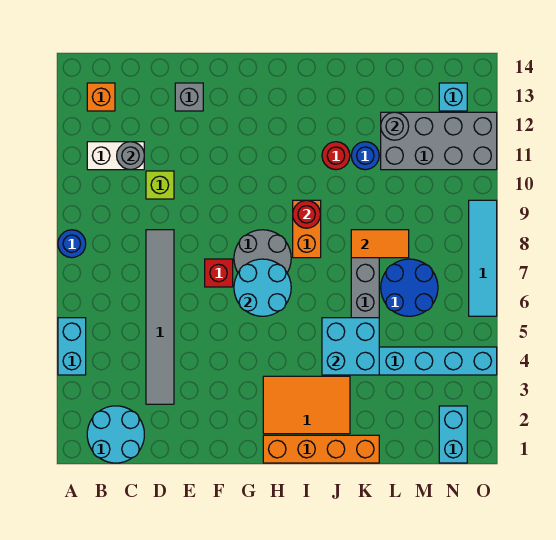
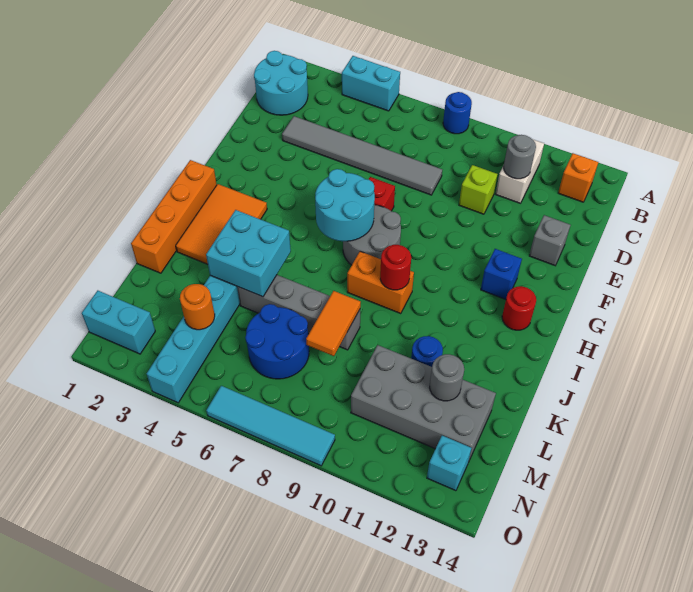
none -> blue brick G12 level 1
red round brick J11 level 1 -> red round brick H13 level 1
grey brick L11:O12 level 1 -> grey brick L10:M13 level 1
none -> orange round brick M4 level 2

